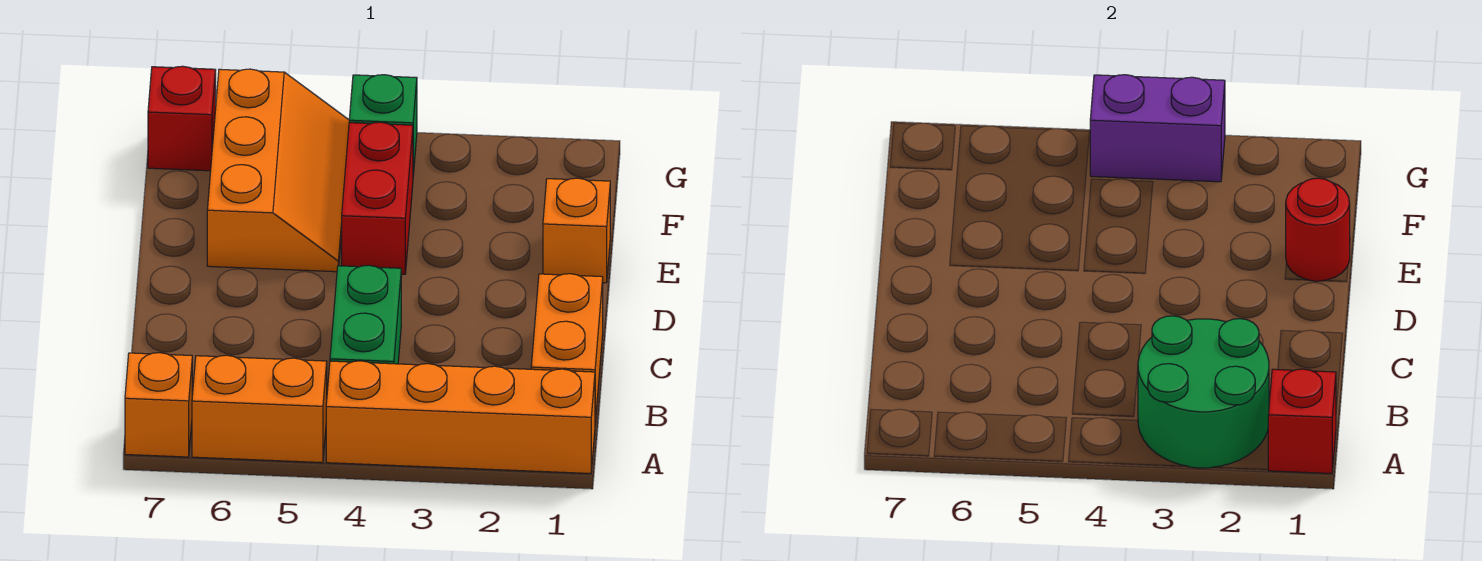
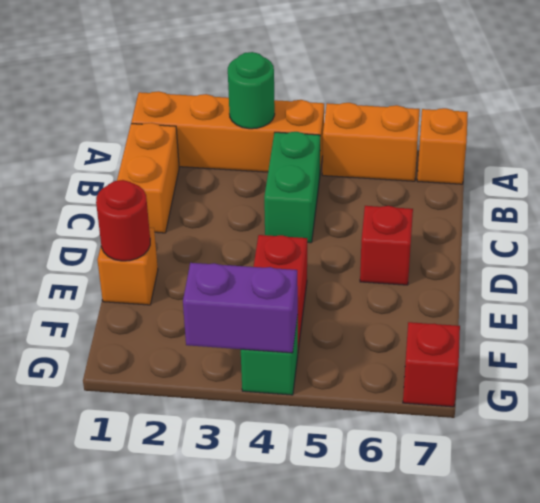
red brick A1 level 2 -> red brick D6 level 1
green round brick A2:B3 level 2 -> green round brick A3 level 2
orange slope E5:G6 level 1 top 6 -> none

